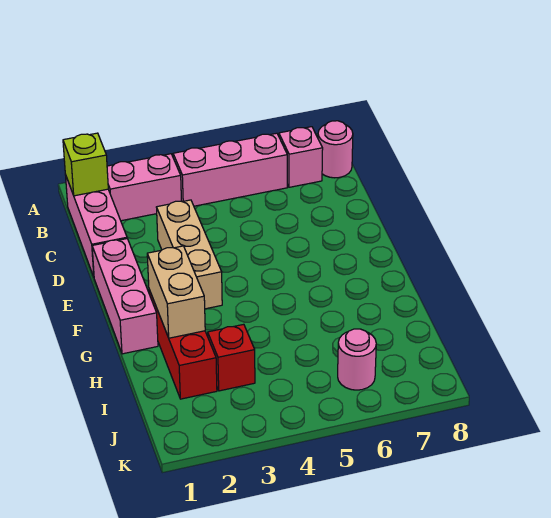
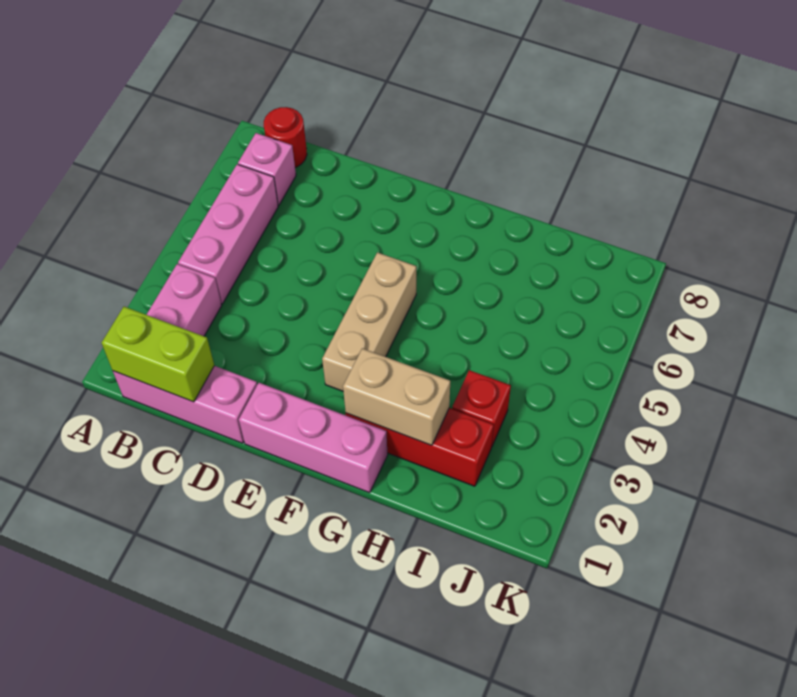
lime brick B1 level 2 -> lime brick B1:C1 level 2
pink round brick B8 level 1 -> red round brick B8 level 1
tan brick D3:F3 level 1 -> tan brick F3:F5 level 1
pink round brick J6 level 1 -> none

